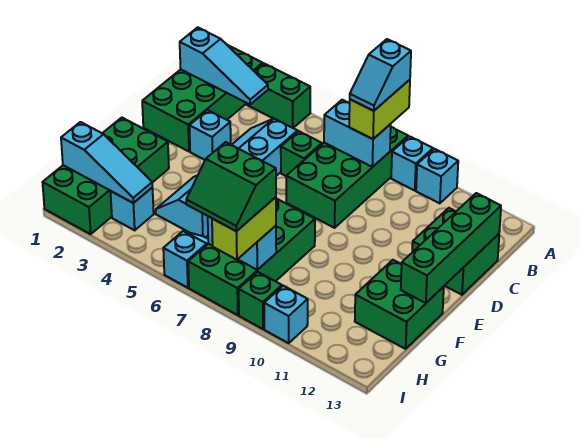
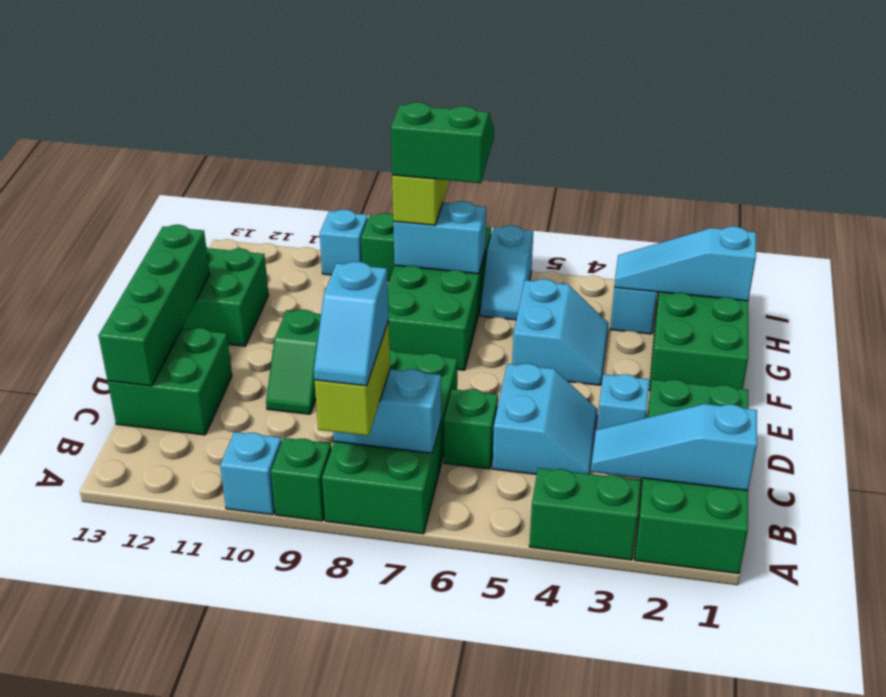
cyan slope A8:B8 level 4 top A -> cyan slope A8:B8 level 4 top B
cyan brick A9 level 1 -> green brick A9 level 1
none -> green slope D10:E10 level 1 top E

